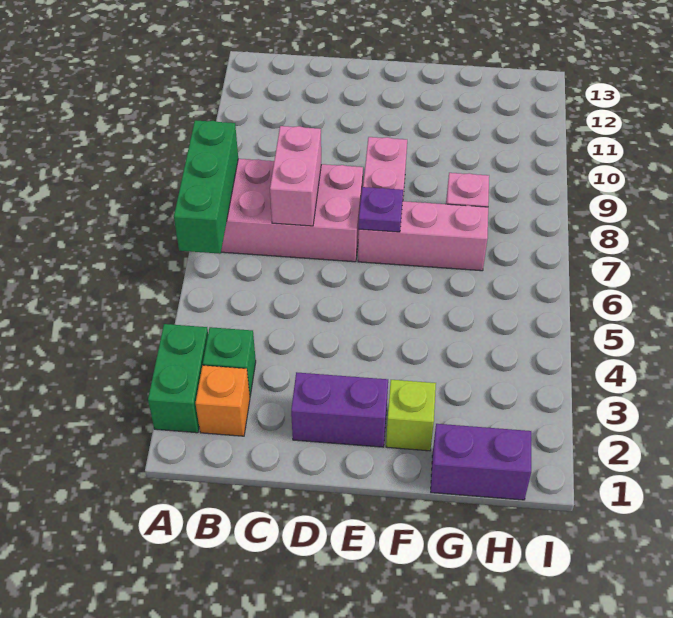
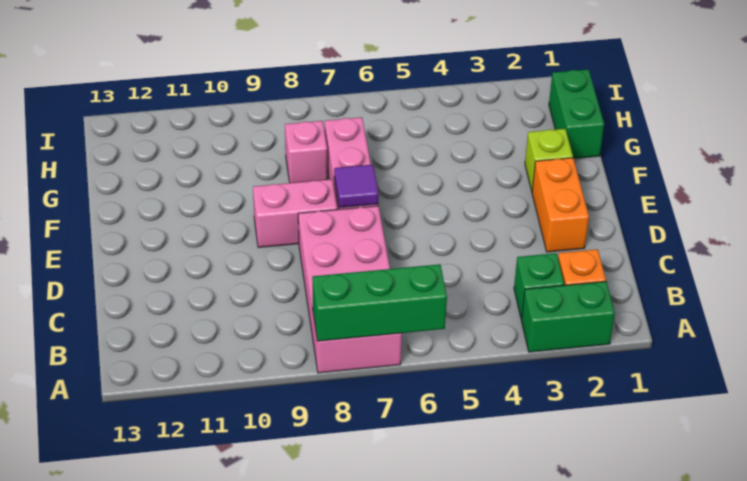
pink brick C7:C8 level 2 -> none
purple brick D2:E2 level 1 -> orange brick D2:E2 level 1
purple plate E7 level 2 -> purple tile E7 level 2
purple brick G1:H1 level 1 -> green brick G1:H1 level 1

